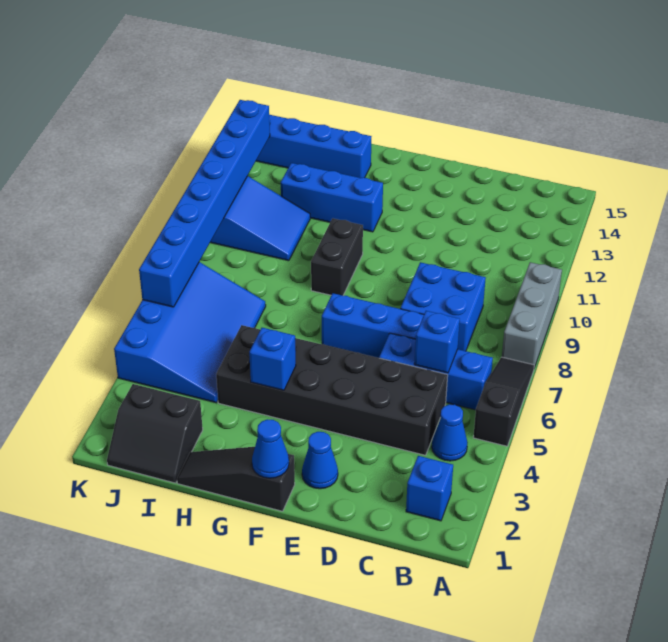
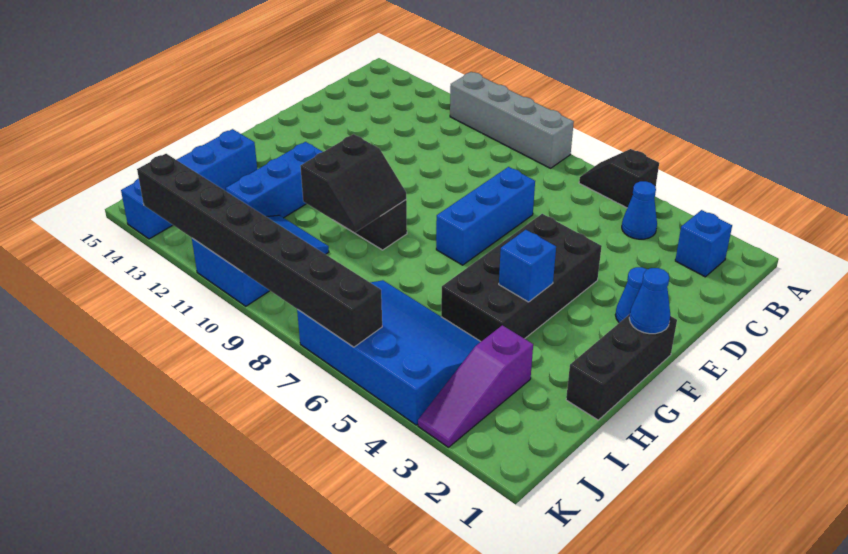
black slope A5:A7 level 1 top 5 -> black slope A5:A6 level 1 top 5
grey brick A8:A10 level 1 -> grey brick A8:A11 level 1
blue brick B6:D6 level 1 -> none
black brick C4:H5 level 1 -> black brick E4:H5 level 1
blue brick C6 level 2 -> none
blue brick C8:D9 level 1 -> none
black slope F1:H1 level 1 top F -> black brick F1:H1 level 1
black slope I1:J2 level 1 top 2 -> black slope G9:H10 level 2 top 10
none -> purple slope I3:K3 level 1 top I
blue brick K6:K13 level 2 -> black brick K6:K13 level 2

